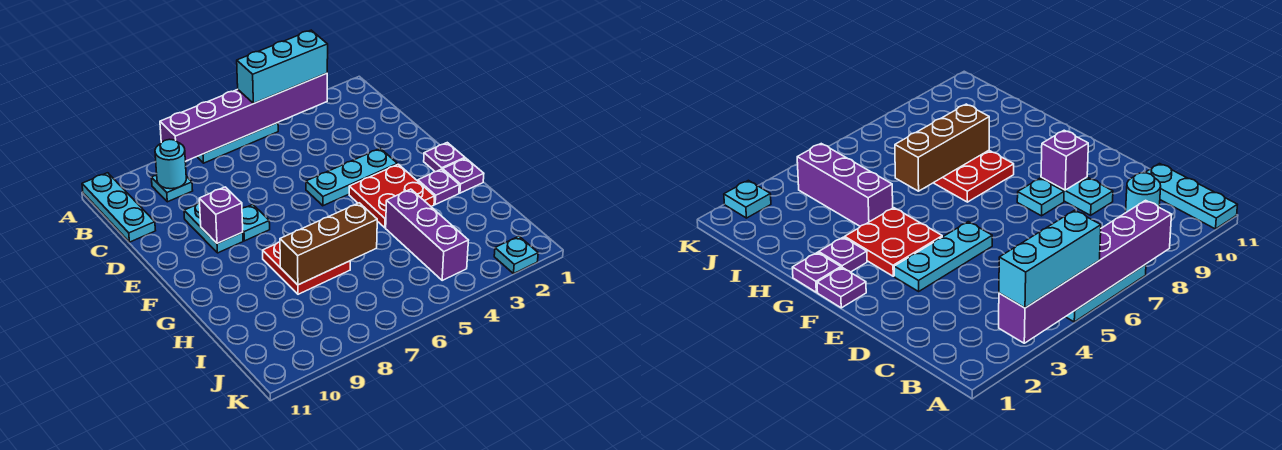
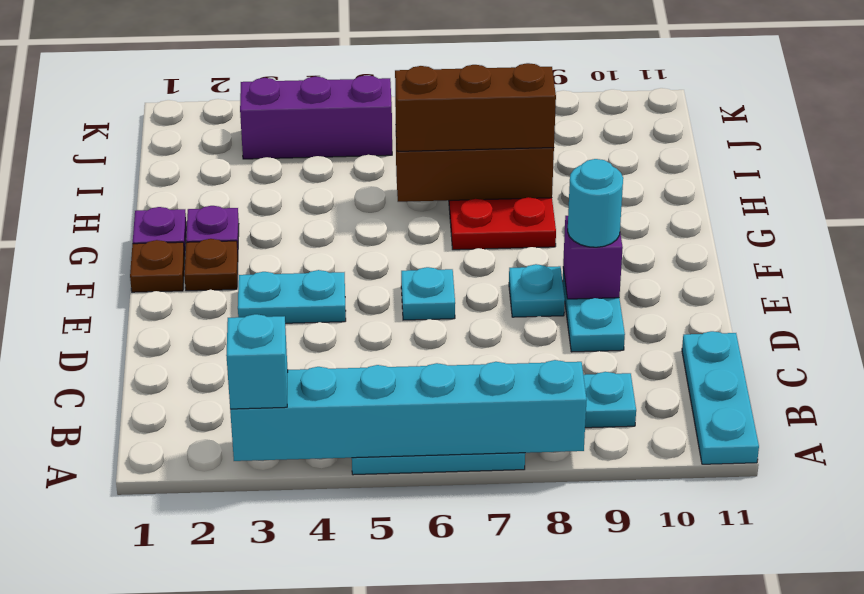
purple brick A3:A8 level 2 -> cyan brick A3:A8 level 2
cyan brick A3:A5 level 3 -> cyan brick A3 level 3
cyan round brick B9 level 2 -> cyan round brick E9 level 3
cyan plate E3:E5 level 1 -> cyan plate E3:E4 level 1
purple plate F1 level 1 -> brown plate F1 level 1
none -> brown plate F2 level 1
red plate F3:G4 level 1 -> none
purple brick H4:J4 level 1 -> purple brick J3:J5 level 1
none -> brown brick H6:H8 level 3
cyan plate K2 level 1 -> cyan plate E6 level 1

